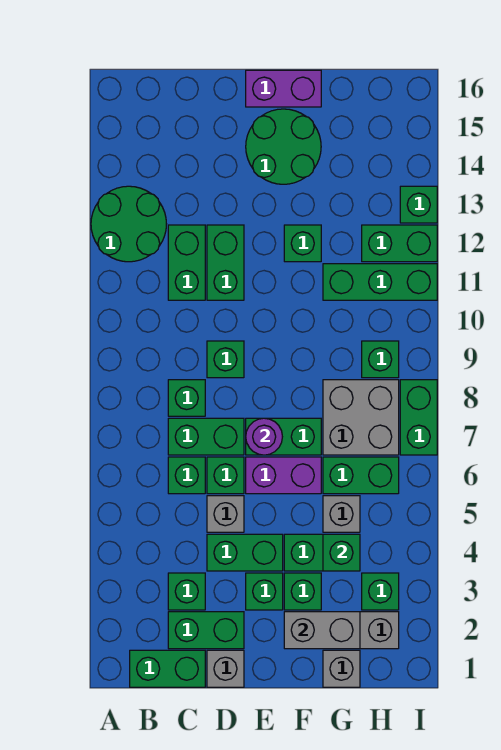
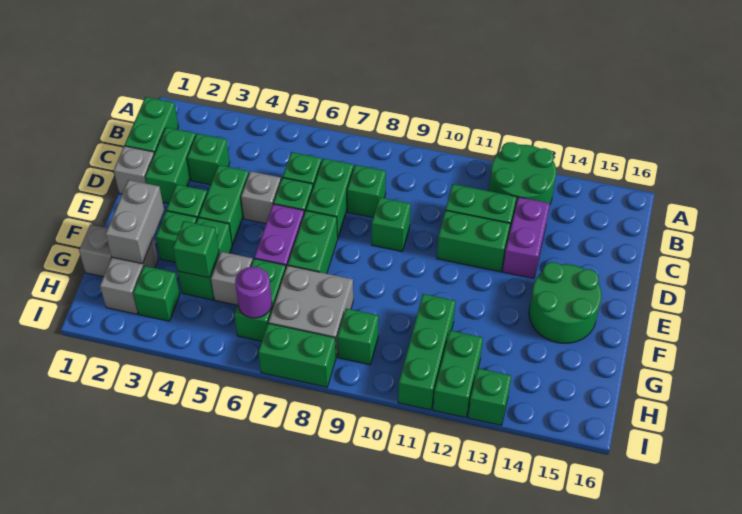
purple round brick E7 level 2 -> purple round brick H6 level 2
purple brick E16:F16 level 1 -> purple brick C13:D13 level 1
green brick F12 level 1 -> none

